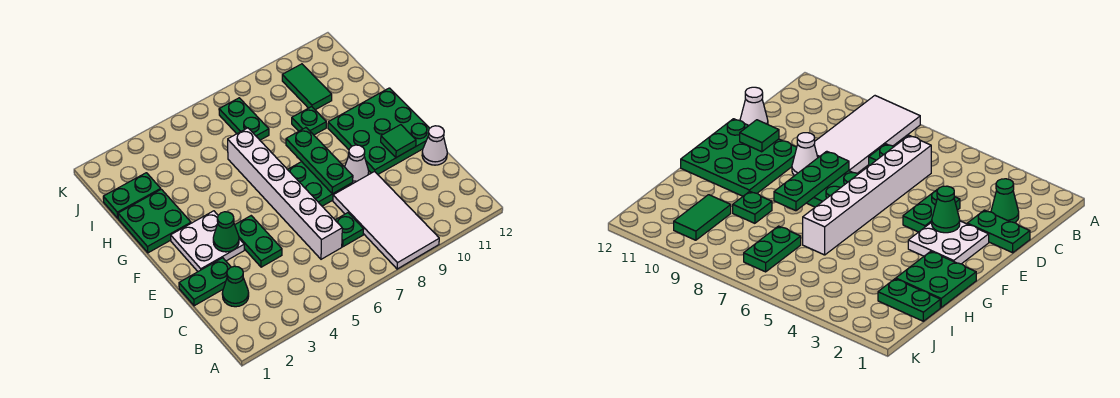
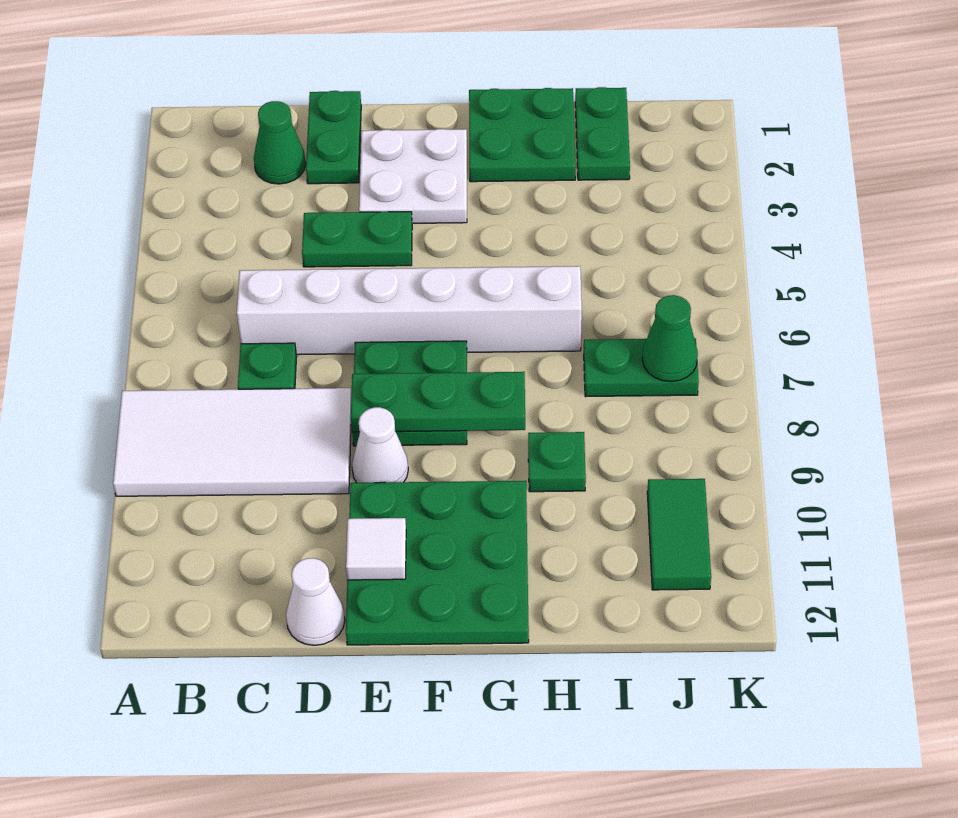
green cone E3 level 2 -> green cone J7 level 2
green tile E11 level 2 -> white tile E11 level 2
green tile I10:J10 level 1 -> green tile J10:J11 level 1

